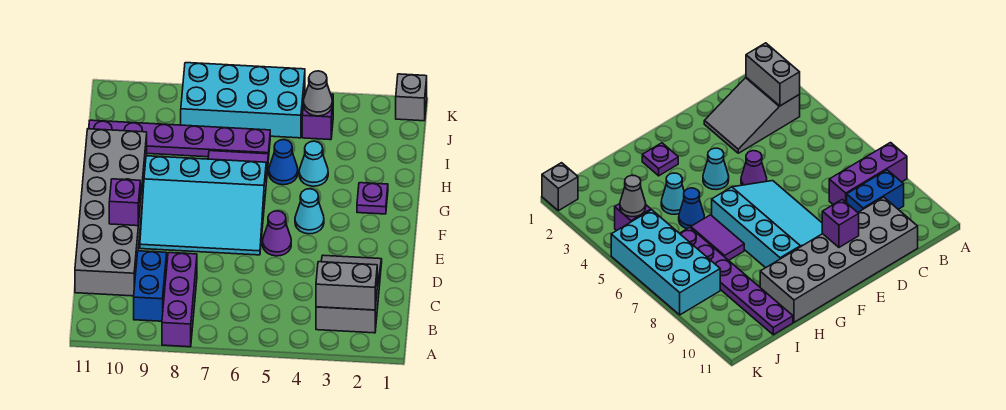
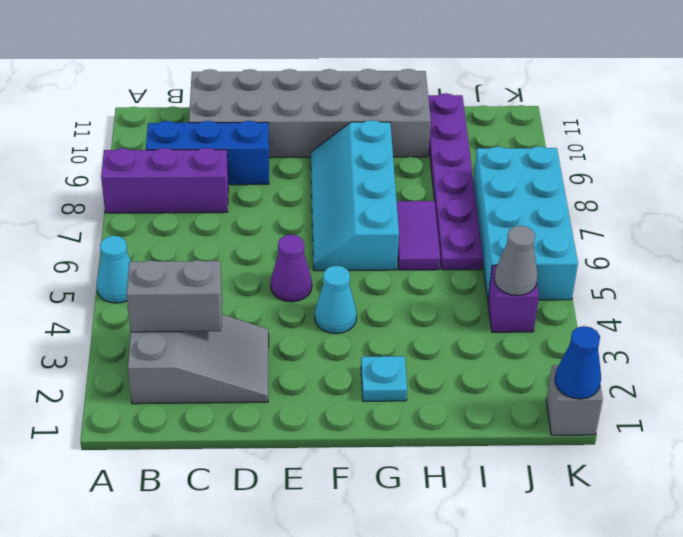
grey brick B2:B3 level 2 -> grey brick B3:C3 level 2
blue brick B9:C9 level 1 -> blue brick B9:D9 level 1
cyan slope E6:G9 level 1 top G -> cyan slope F6:G9 level 1 top G
purple brick E10 level 2 -> none
purple plate G2 level 1 -> cyan plate G2 level 1
cyan cone H4 level 1 -> cyan cone A5 level 1
blue cone H5 level 1 -> blue cone K1 level 2

